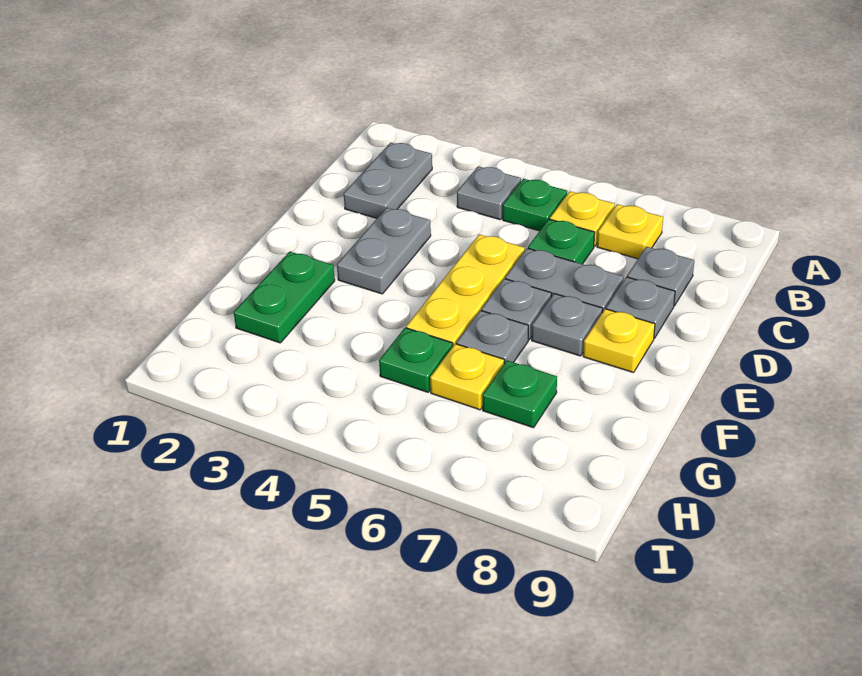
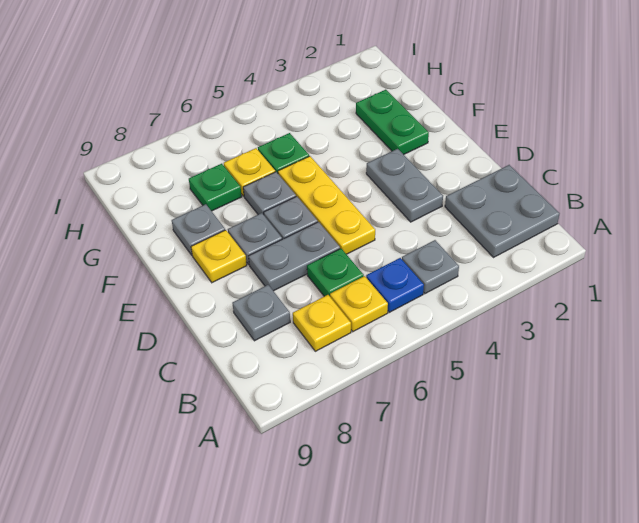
grey plate B2:C2 level 1 -> grey plate B1:C2 level 1
green plate B5 level 1 -> blue plate B5 level 1
grey plate D8 level 1 -> grey plate F8 level 1

